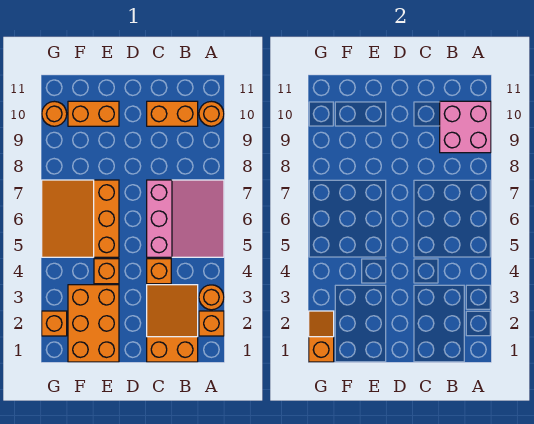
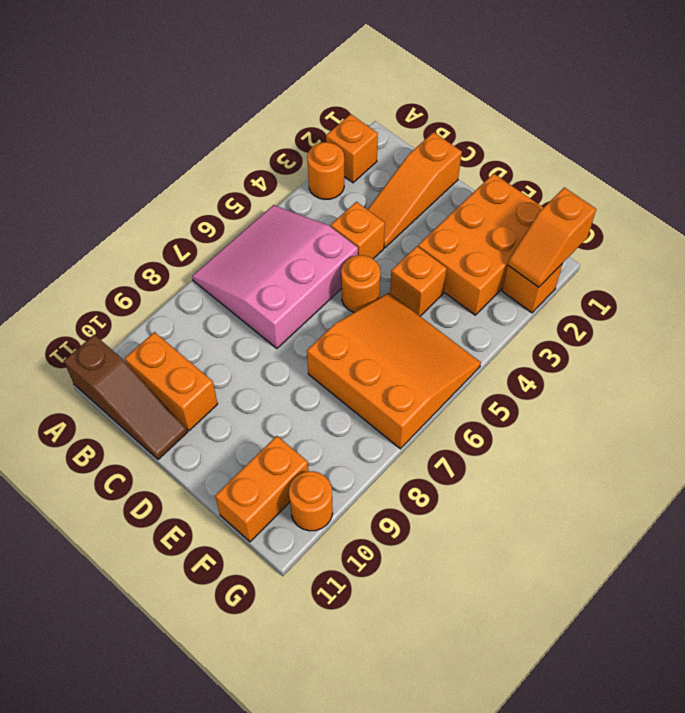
pink brick A9:B10 level 2 -> none
orange round brick A10 level 1 -> orange round brick D5 level 1
none -> brown slope A11:C11 level 1 top A
orange slope B1:C3 level 1 top 1 -> orange slope C1:C3 level 1 top 1
orange slope E5:G7 level 1 top E -> orange slope E5:G7 level 1 top 7
orange brick E10:F10 level 1 -> orange brick F10:F11 level 1

